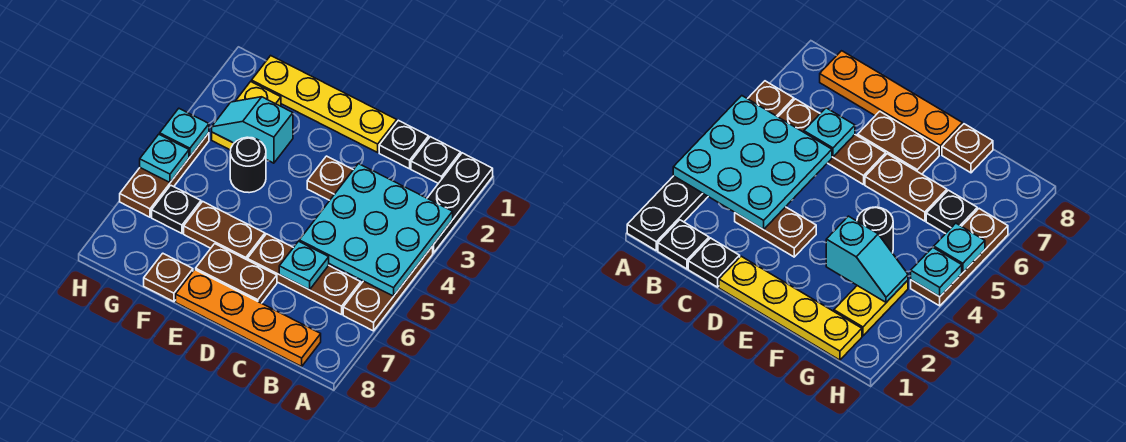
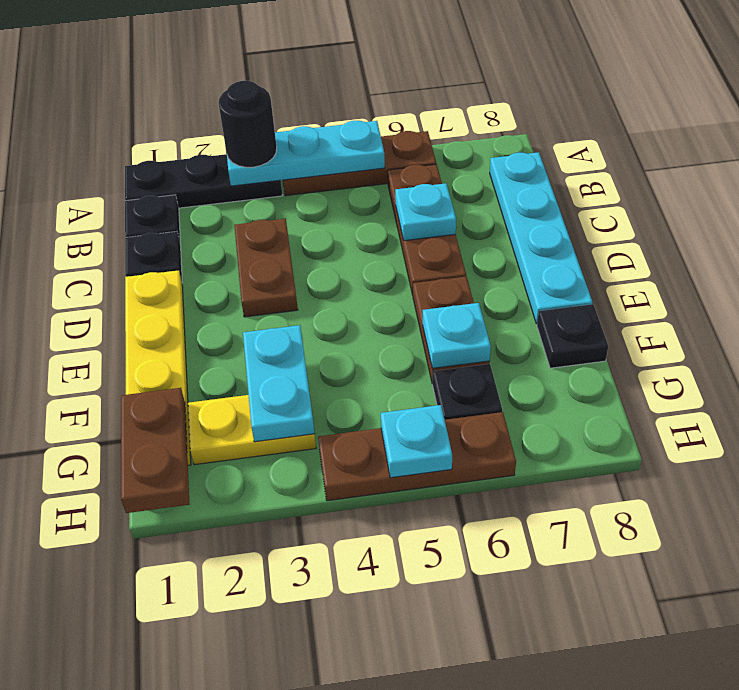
cyan plate A3:C5 level 2 -> cyan plate A3:A5 level 2
orange plate B8:E8 level 1 -> cyan plate B8:E8 level 1
brown plate D7:E7 level 1 -> brown plate G1:H1 level 2
cyan slope F3:G3 level 2 top F -> cyan plate F3:G3 level 2
black round brick F4 level 1 -> black round brick A3 level 3
brown plate F8 level 1 -> black plate F8 level 1
cyan plate H4 level 2 -> cyan plate F6 level 2

